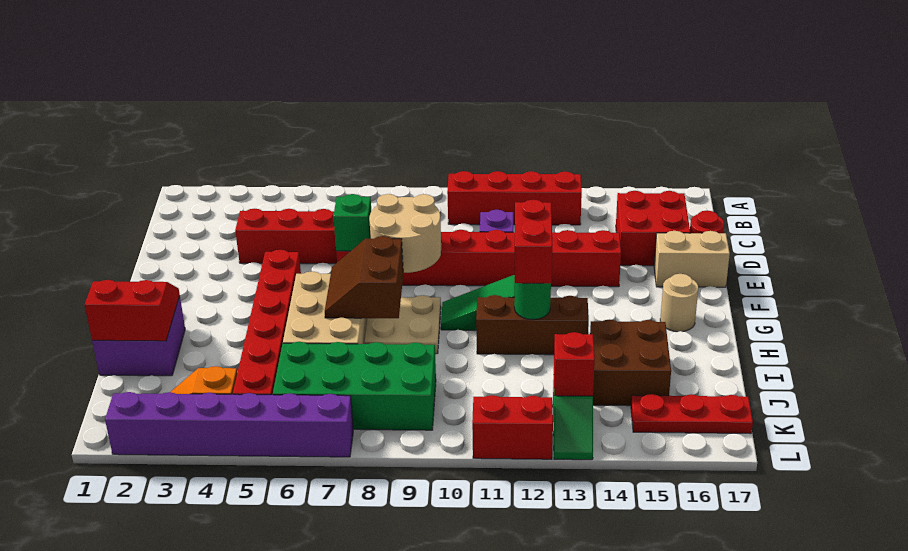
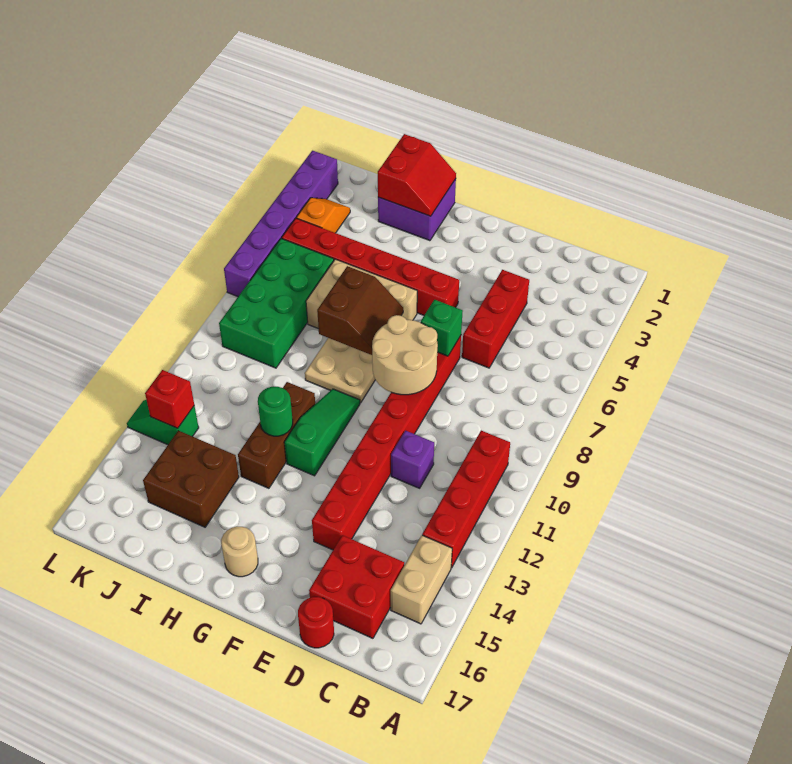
tan brick E16:E17 level 1 -> tan brick B14:B15 level 1
brown slope G7:H8 level 2 top 8 -> brown slope G7:H8 level 2 top H
red brick G12:H12 level 3 -> none
red plate K15:K17 level 1 -> none
red brick L11:L12 level 1 -> none

